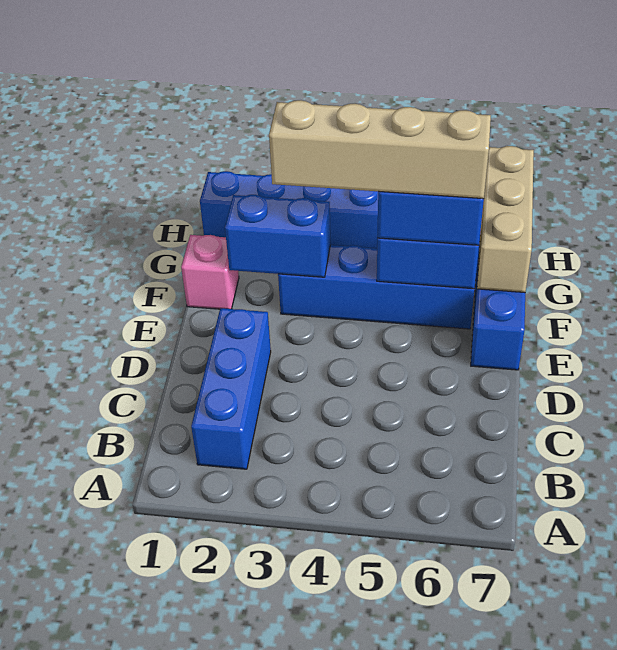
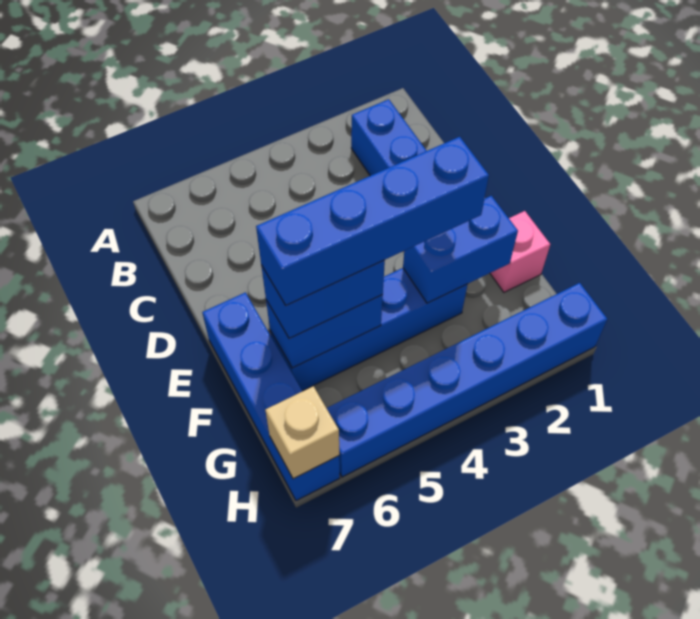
tan brick F3:F6 level 4 -> blue brick F3:F6 level 4
tan brick F7:H7 level 2 -> tan brick H7 level 2

